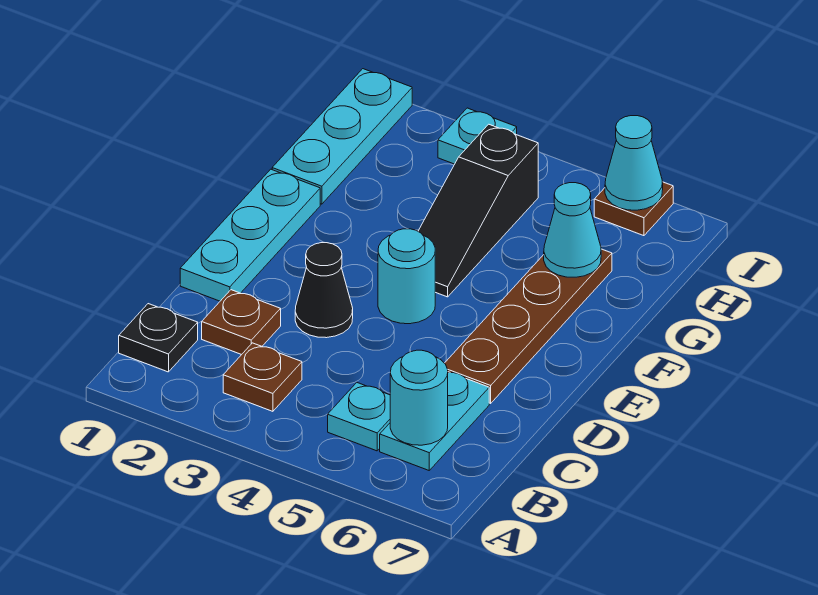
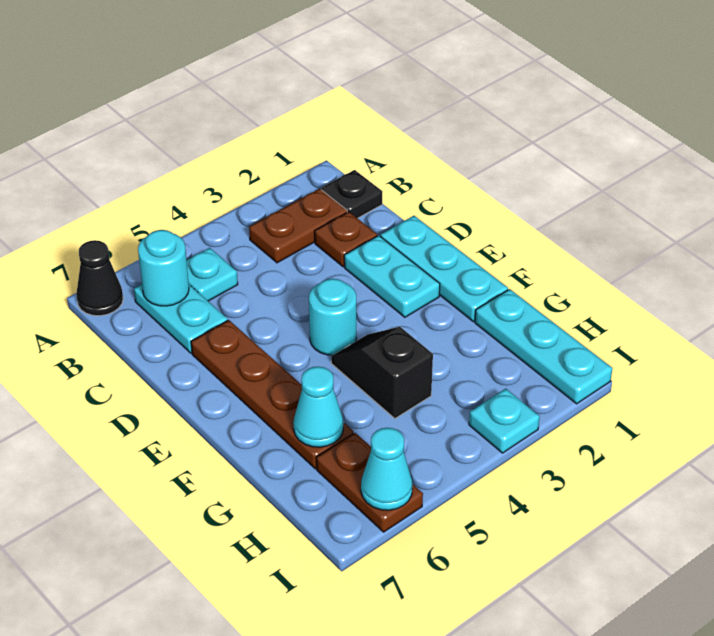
brown plate B3 level 1 -> brown plate B2:B3 level 1
none -> cyan plate D2:E2 level 1
black cone D3 level 1 -> black cone A7 level 1
black slope F4:H4 level 1 top H -> black slope F4:G4 level 1 top G
brown plate I6 level 1 -> brown plate H6:I6 level 1

